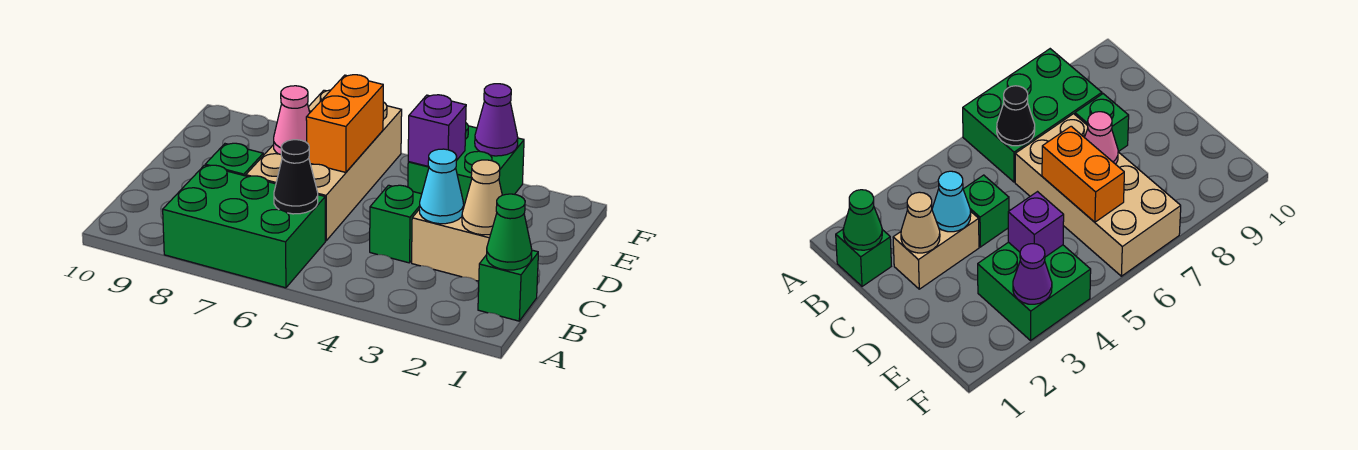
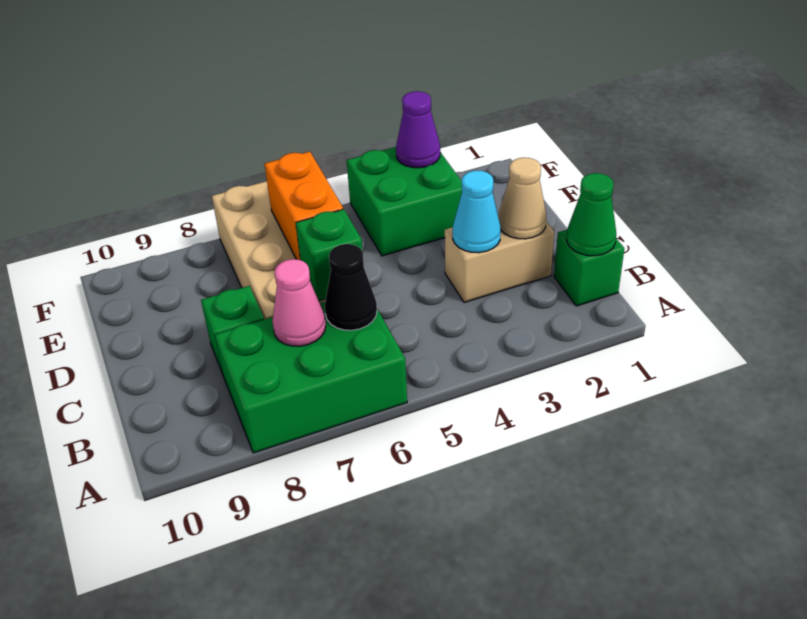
green brick C4 level 1 -> green brick C6 level 2
pink cone D7 level 2 -> pink cone B7 level 2
purple brick E4 level 2 -> none

